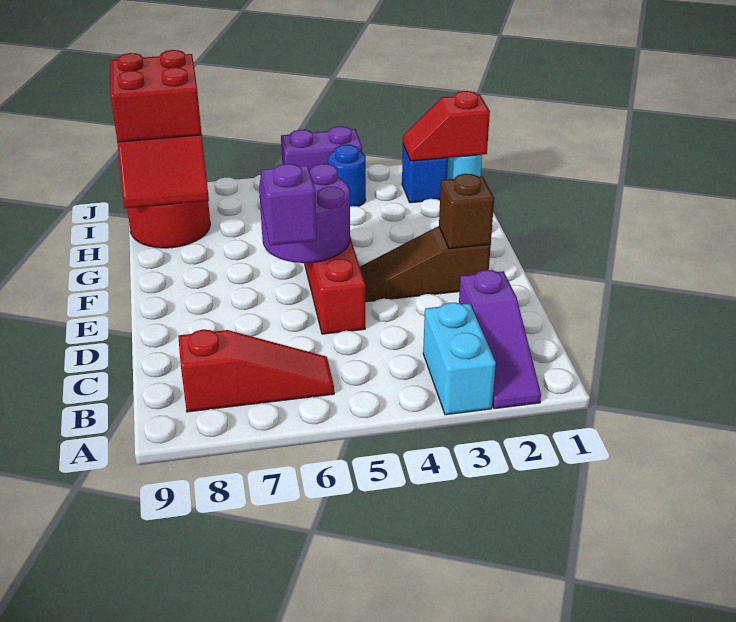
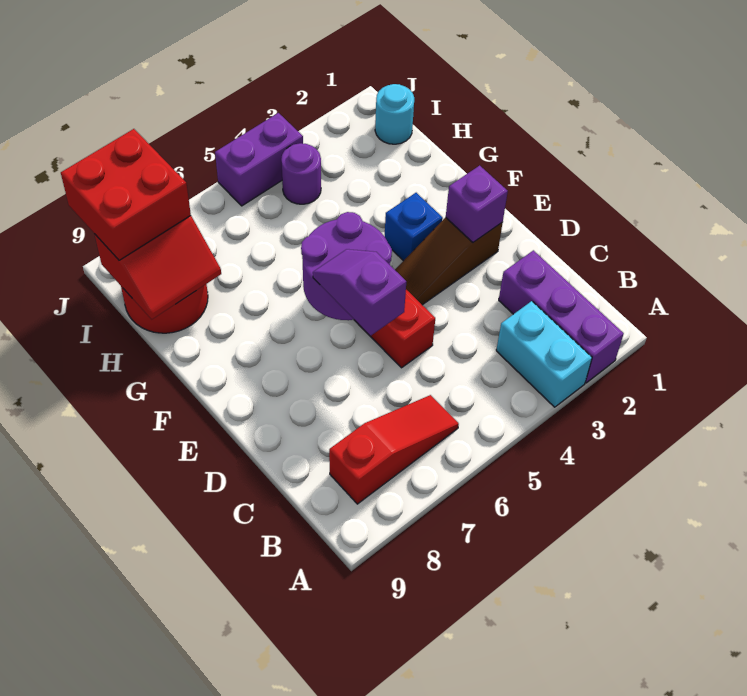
purple slope A2:C2 level 1 top C -> purple brick A2:C2 level 1
brown brick E2 level 2 -> purple brick E2 level 2
red slope I1:I2 level 2 top 1 -> none
blue brick I2 level 1 -> blue brick F3 level 1
blue round brick I4 level 1 -> purple round brick I4 level 1

